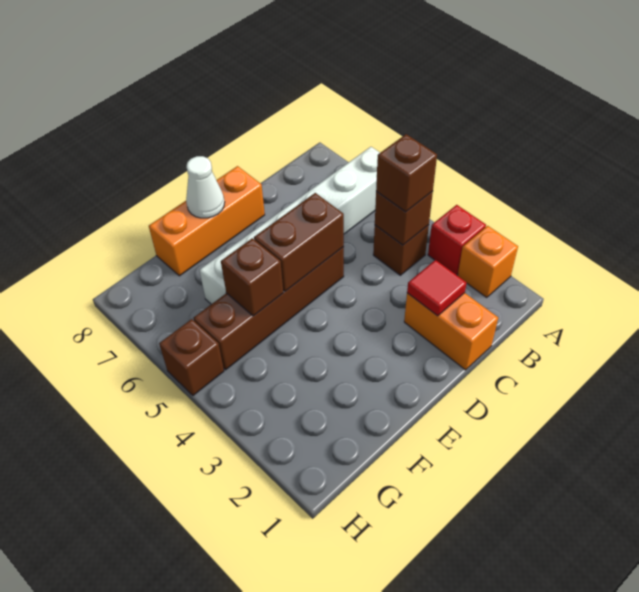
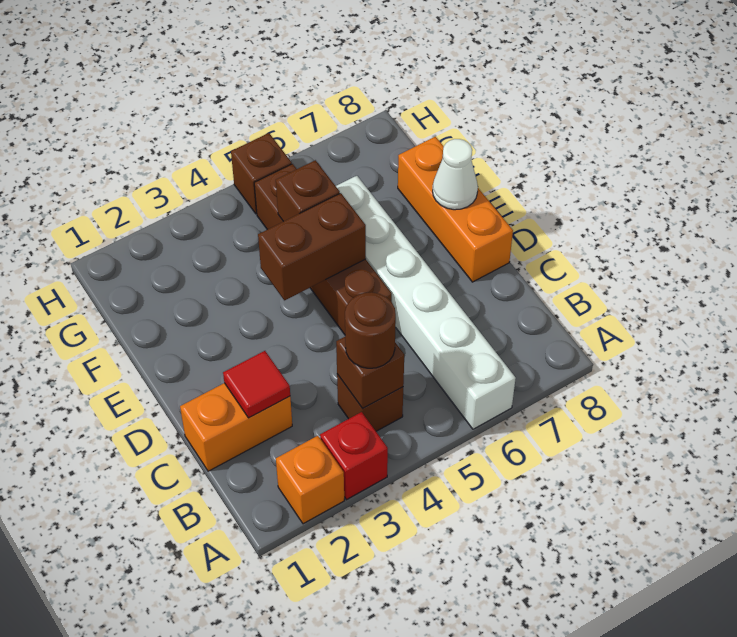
brown brick B4 level 3 -> brown round brick B4 level 3
brown brick D5:E5 level 2 -> brown brick E4:E5 level 2

